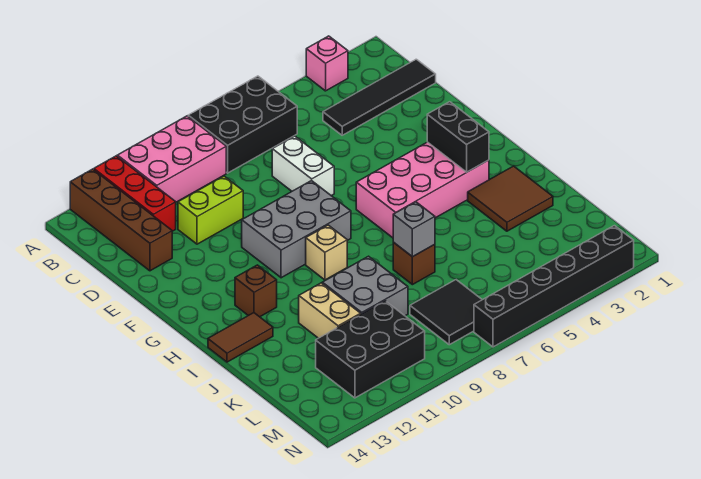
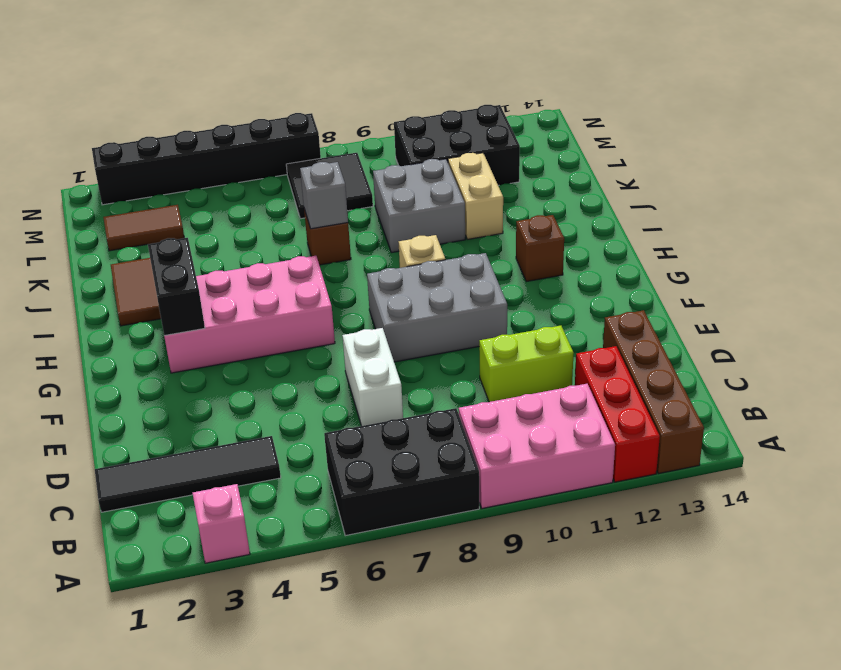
brown tile I13:I14 level 1 -> brown tile L2:L3 level 1

